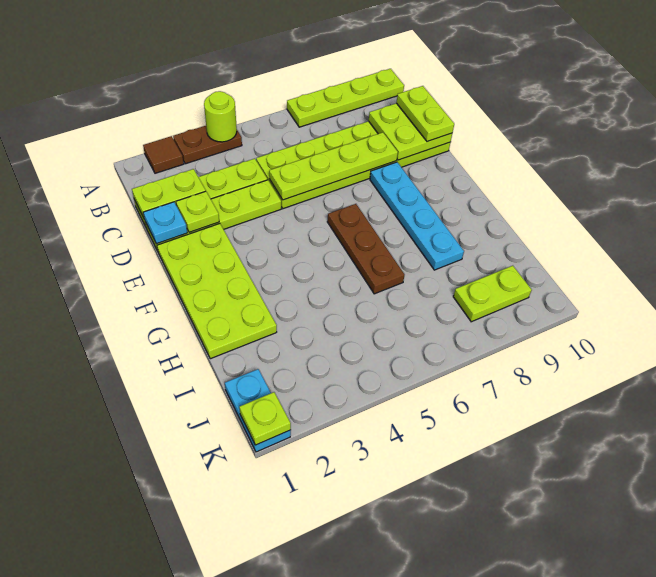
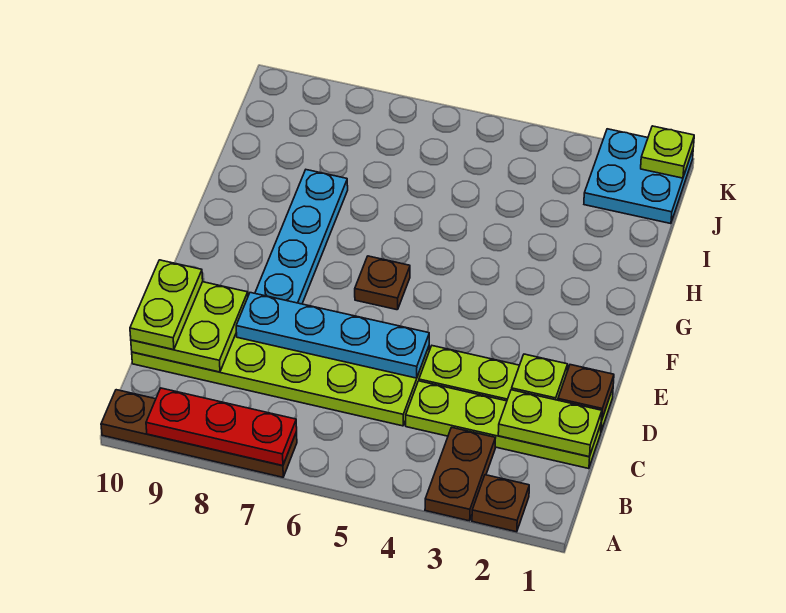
brown tile A2 level 1 -> brown plate A2 level 1
brown plate A3:A4 level 1 -> brown plate A3:B3 level 1
lime round brick A4 level 2 -> none
lime plate A7:A10 level 1 -> brown plate A7:A10 level 1
none -> red plate A7:A9 level 2
cyan plate D1 level 2 -> brown plate D1 level 2
lime plate D5:D8 level 2 -> cyan plate D5:D8 level 2
lime plate E1:H2 level 1 -> none
brown plate F6:H6 level 1 -> brown plate F6 level 1
cyan plate J1:K1 level 1 -> cyan plate J1:K2 level 1
lime plate J8:J9 level 1 -> none

